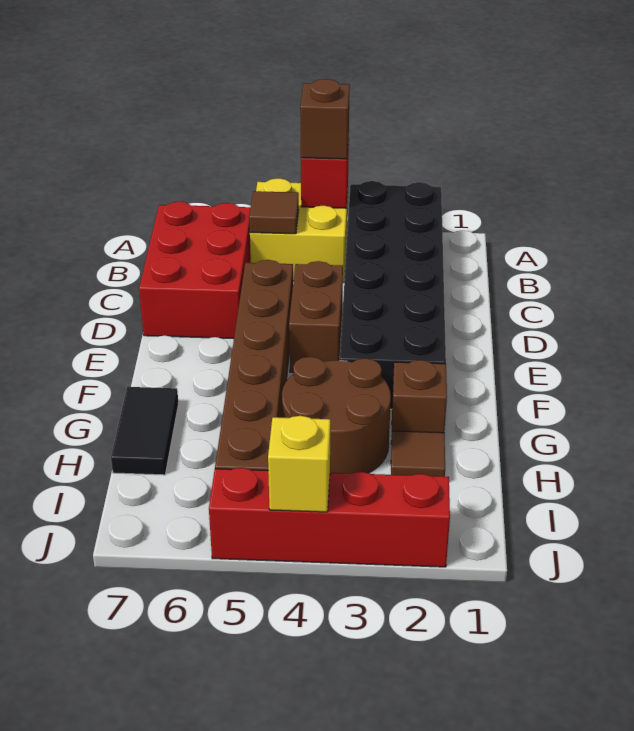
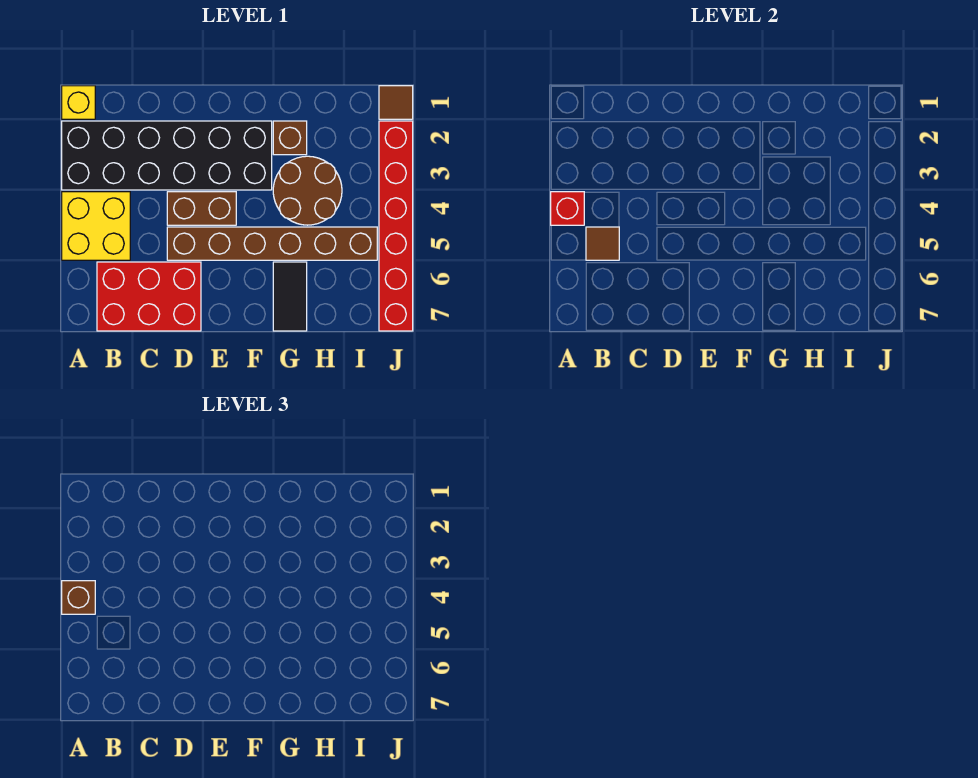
black tile G7:H7 level 1 -> black tile G6:G7 level 1
brown tile H2 level 1 -> brown tile J1 level 1
red brick J2:J5 level 1 -> red brick J2:J7 level 1
yellow brick J4 level 2 -> yellow brick A1 level 1

